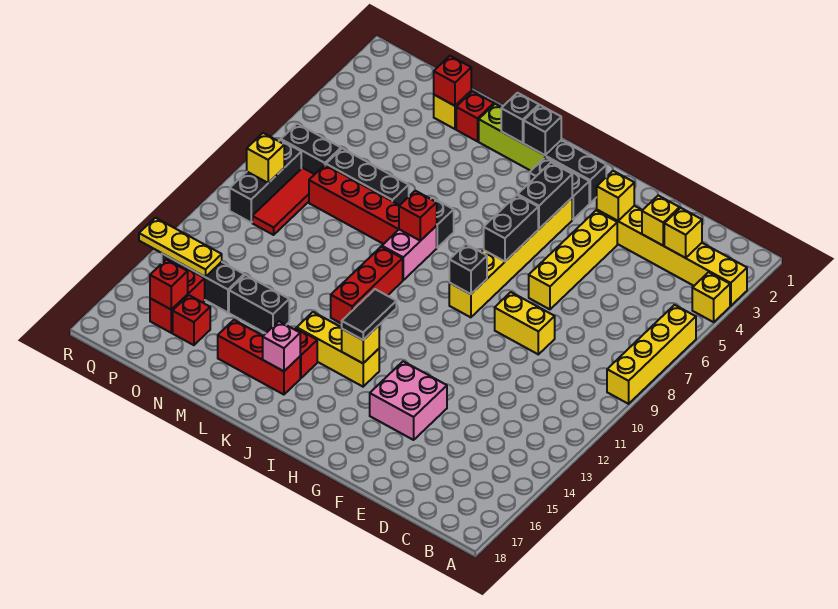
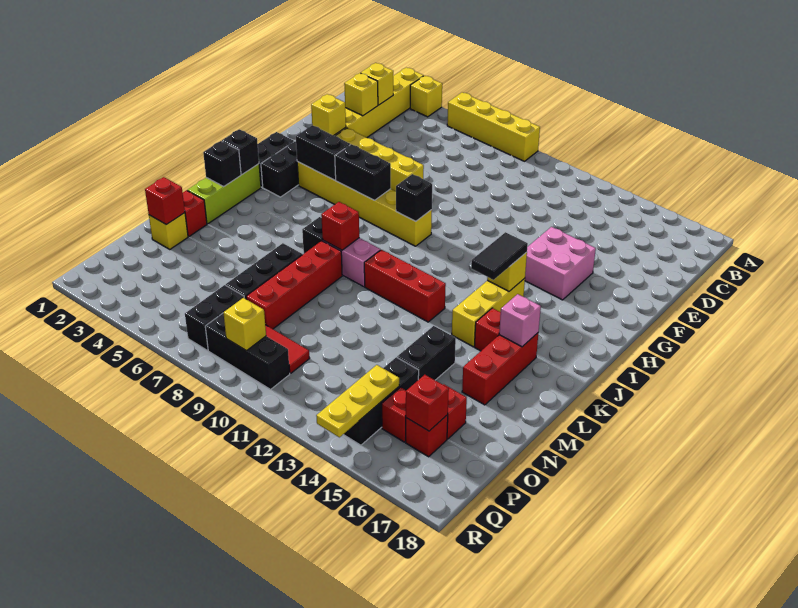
yellow brick E9:F9 level 1 -> none
black tile I13:I14 level 3 -> black tile I14:J14 level 3

